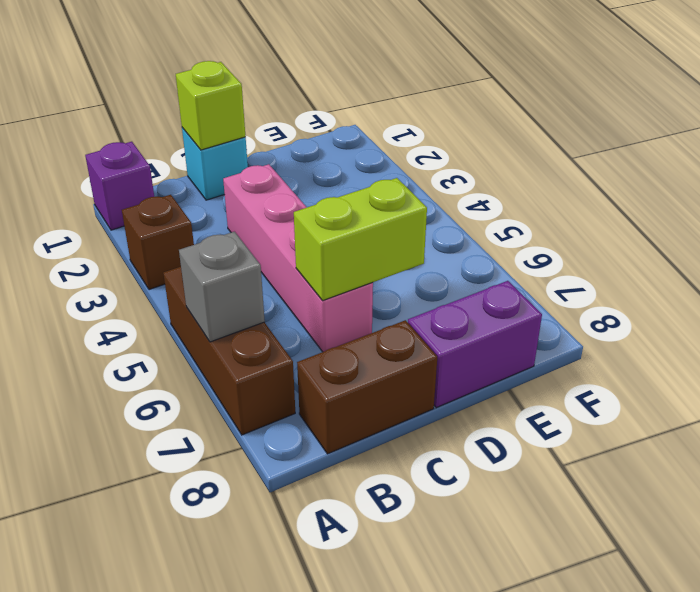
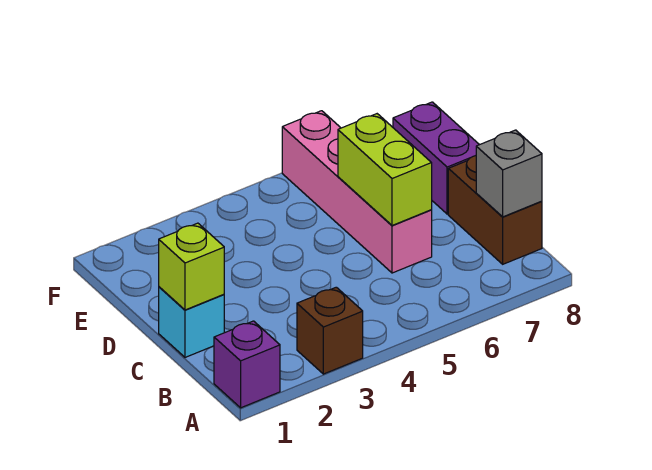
brown brick A5:A7 level 1 -> none
grey brick A6 level 2 -> grey brick B8 level 2
pink brick C3:C6 level 1 -> pink brick C6:F6 level 1

